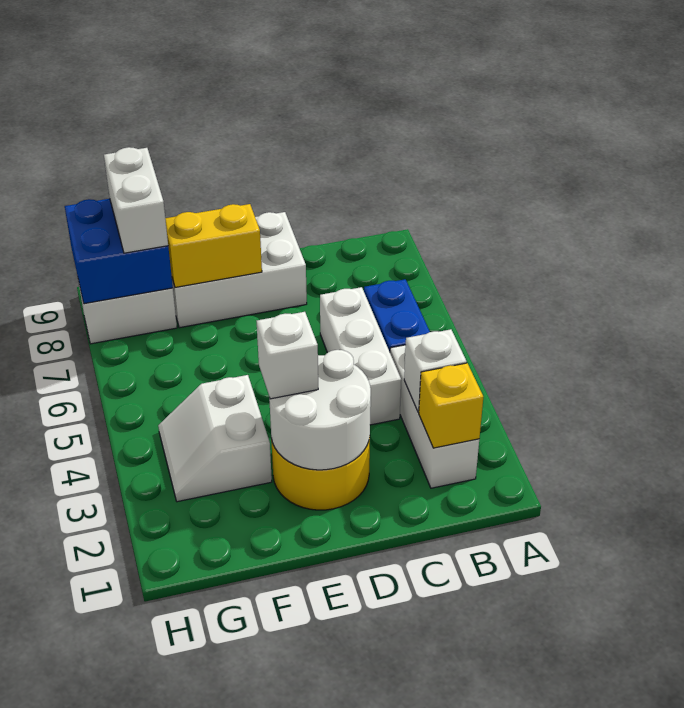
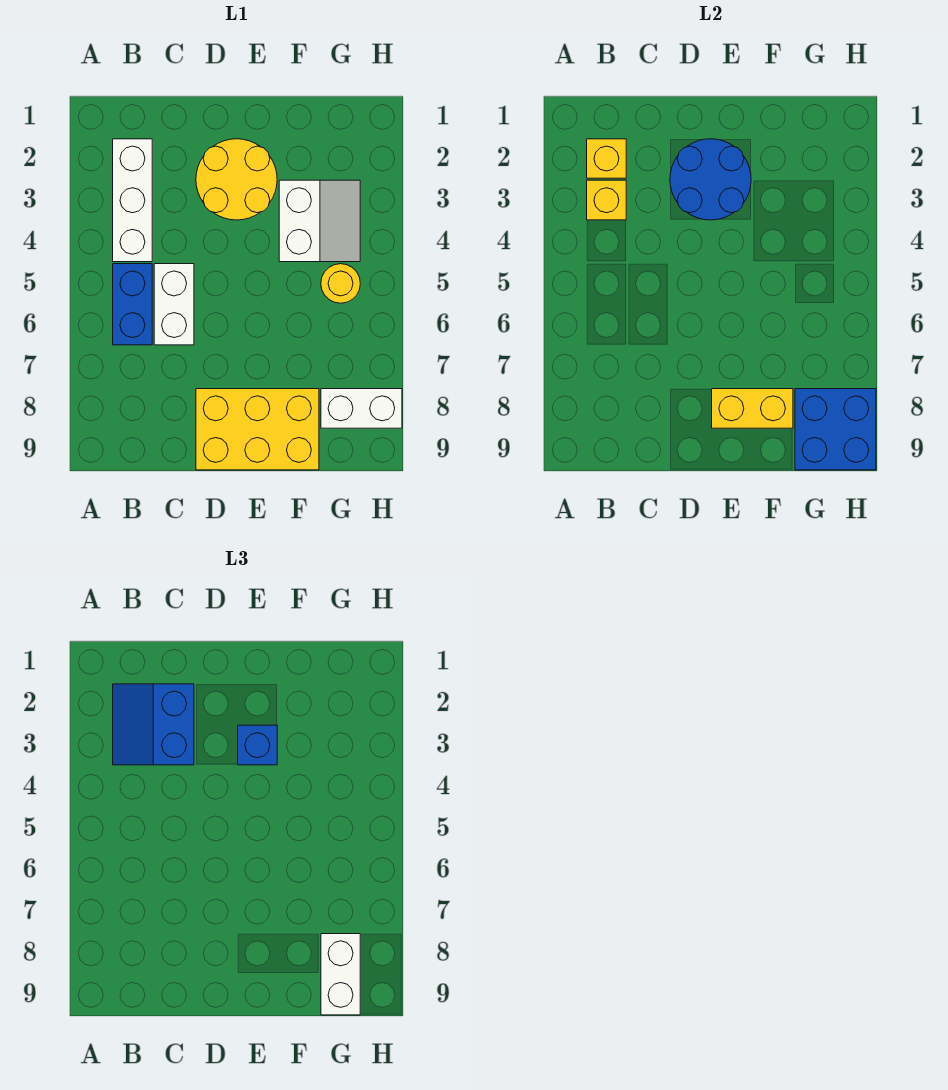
none -> blue slope B2:C3 level 3 top C
white brick B3 level 2 -> yellow brick B3 level 2
white brick C4:C6 level 1 -> white brick C5:C6 level 1
white round brick D2:E3 level 2 -> blue round brick D2:E3 level 2
white brick D8:F9 level 1 -> yellow brick D8:F9 level 1
white brick E3 level 3 -> blue brick E3 level 3
none -> yellow round brick G5 level 1

